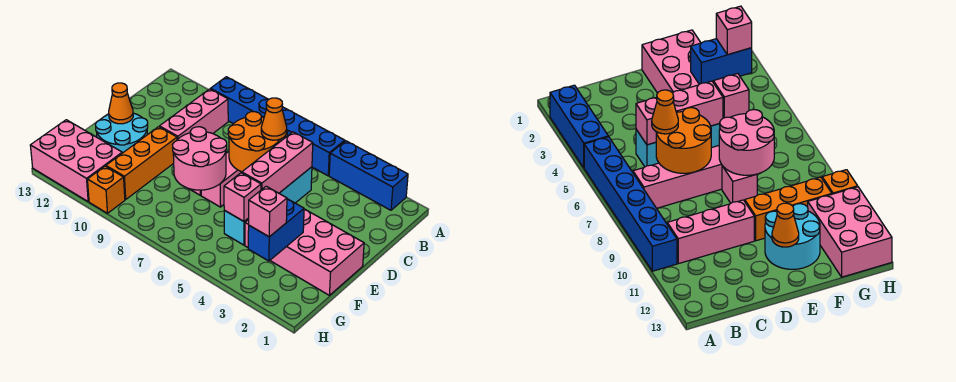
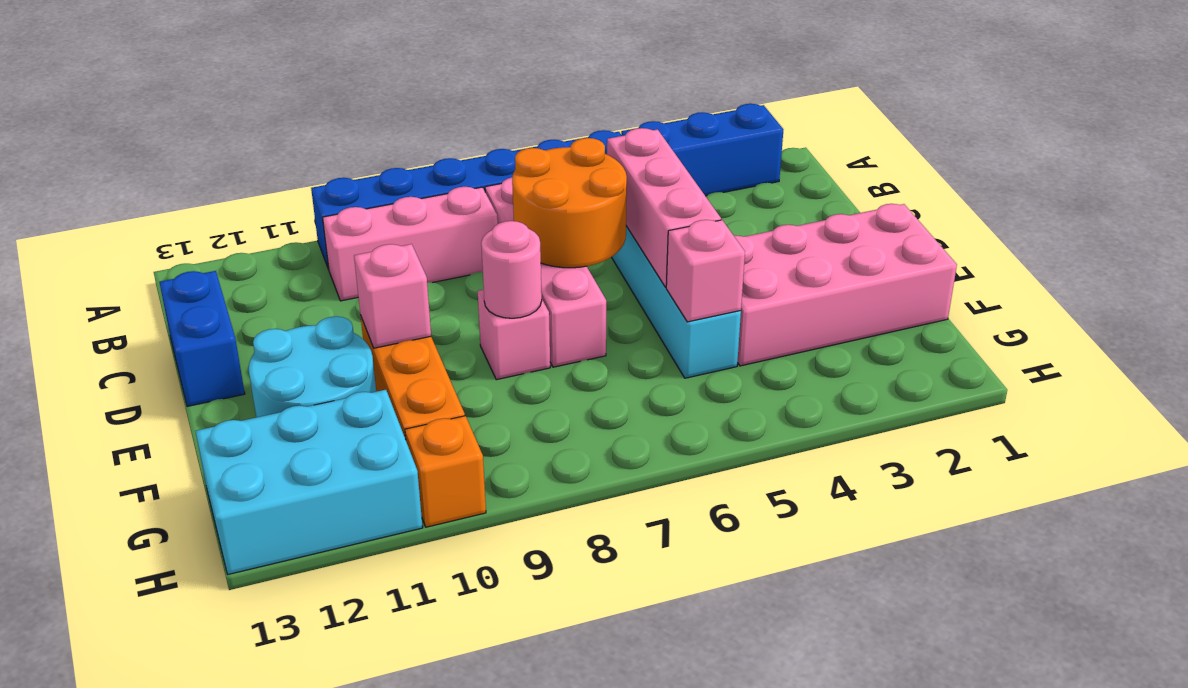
pink brick B10:D10 level 1 -> pink brick B8:B10 level 1
orange cone C6 level 3 -> none
pink round brick E7:F8 level 2 -> pink round brick E8 level 2
orange cone E12 level 2 -> none
blue brick F3:G3 level 2 -> blue brick C13:D13 level 1
pink brick G3 level 3 -> pink brick E10 level 2
pink brick G11:H13 level 1 -> cyan brick G11:H13 level 1

